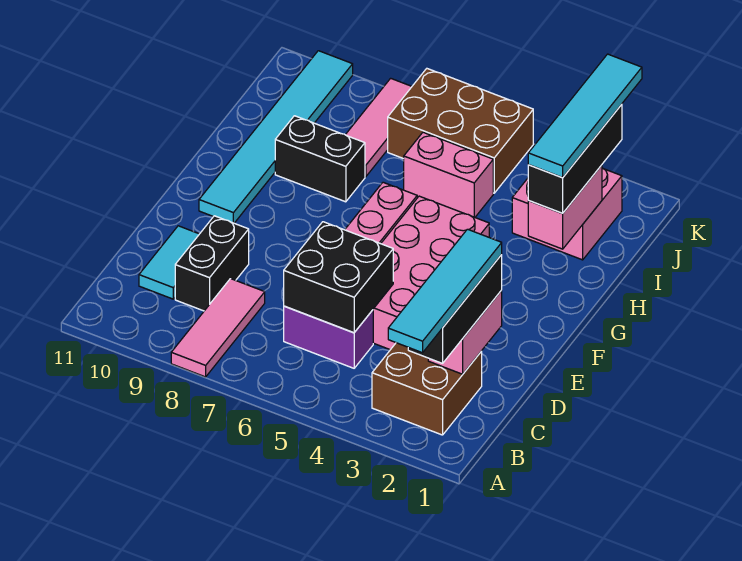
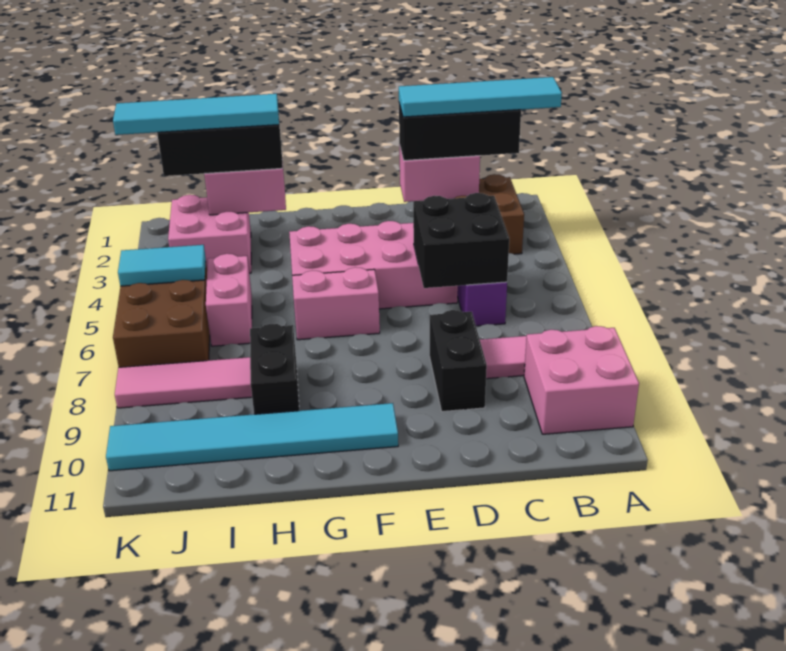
none -> pink brick A9:B10 level 1
black brick C9:D9 level 1 -> black brick D8:D9 level 1
cyan tile C10:D10 level 1 -> cyan tile J5:K5 level 2

